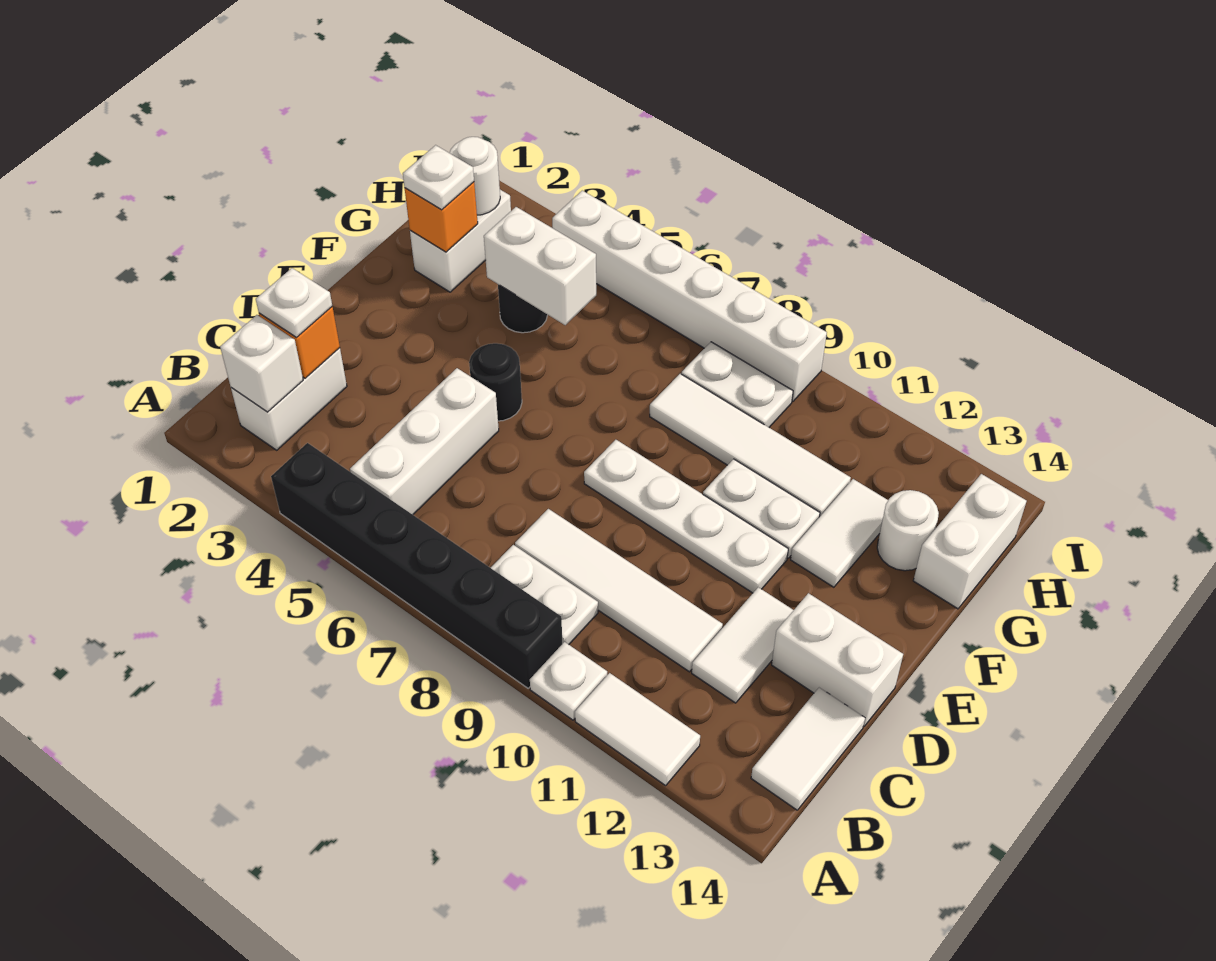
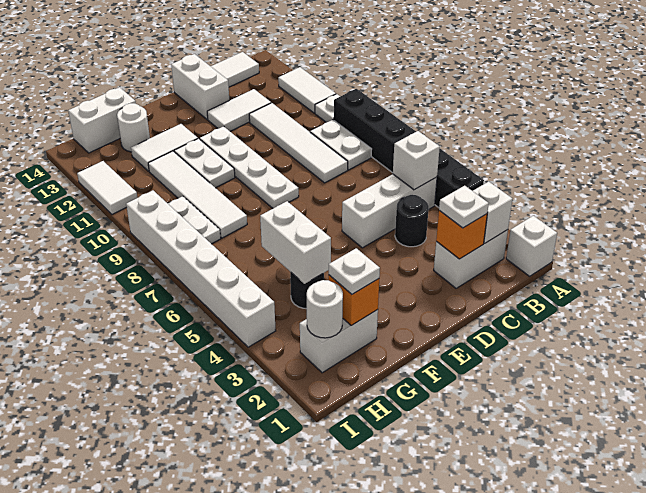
none -> white brick A1 level 1
none -> white brick B5 level 2
black round brick E5 level 1 -> black round brick C4 level 1
none -> white tile I11:I12 level 1

